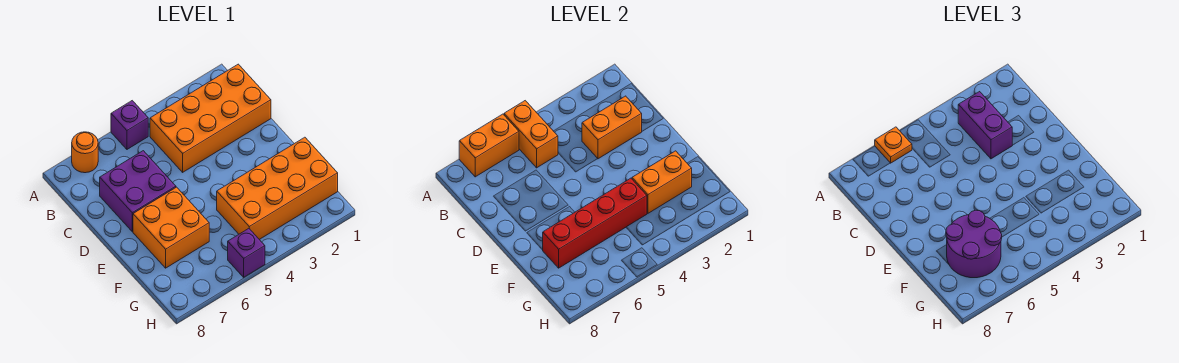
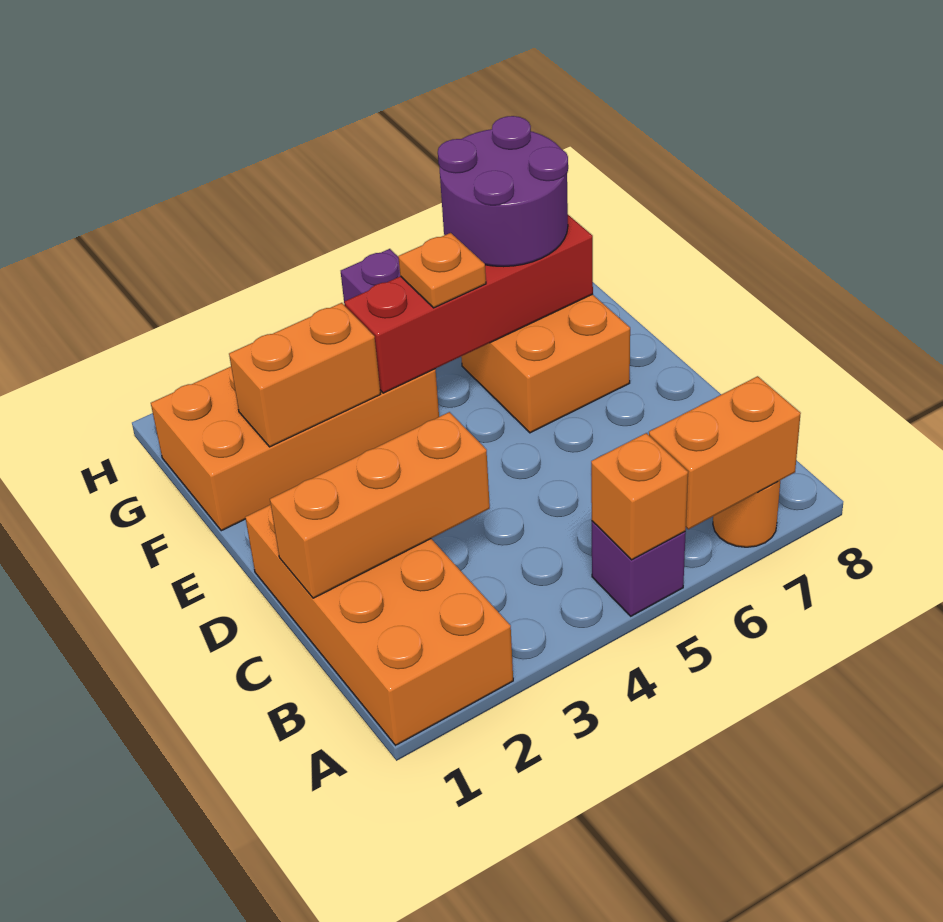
orange brick A5:B5 level 2 -> orange brick A5 level 2
orange plate A6 level 3 -> orange plate F5 level 3
orange brick B1:C4 level 1 -> orange brick A1:D2 level 1
purple brick B3:C3 level 3 -> none
orange brick C2:C3 level 2 -> orange brick C1:C3 level 2
purple brick C6:D7 level 1 -> none

